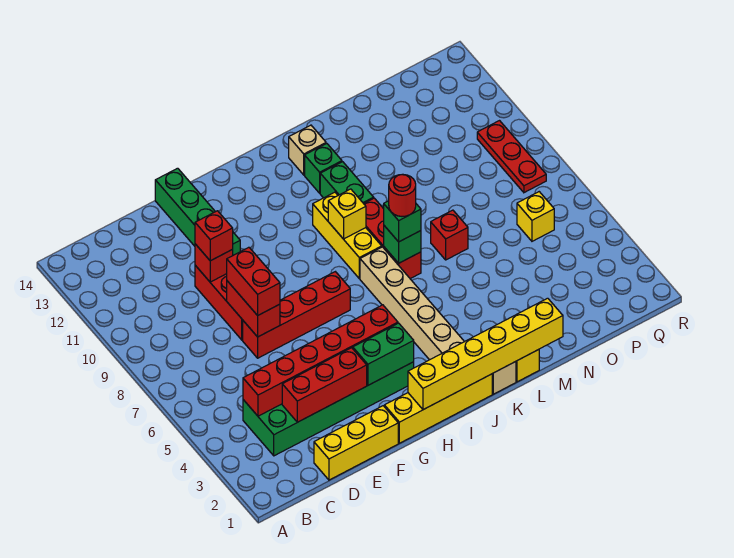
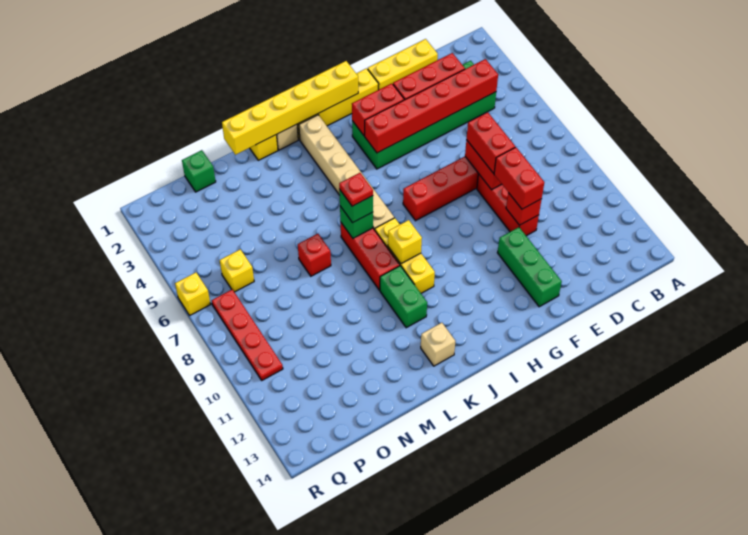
red brick E10 level 3 -> red brick E9:E10 level 3
green brick F11:F14 level 1 -> green brick F11:F13 level 1
green brick G3:H3 level 2 -> red brick G3:H3 level 2
red round brick K7 level 4 -> red plate K7 level 4
green brick K12 level 1 -> green brick O1 level 1
red plate Q8:Q10 level 1 -> red plate Q7:Q10 level 1
none -> yellow brick R6 level 1

